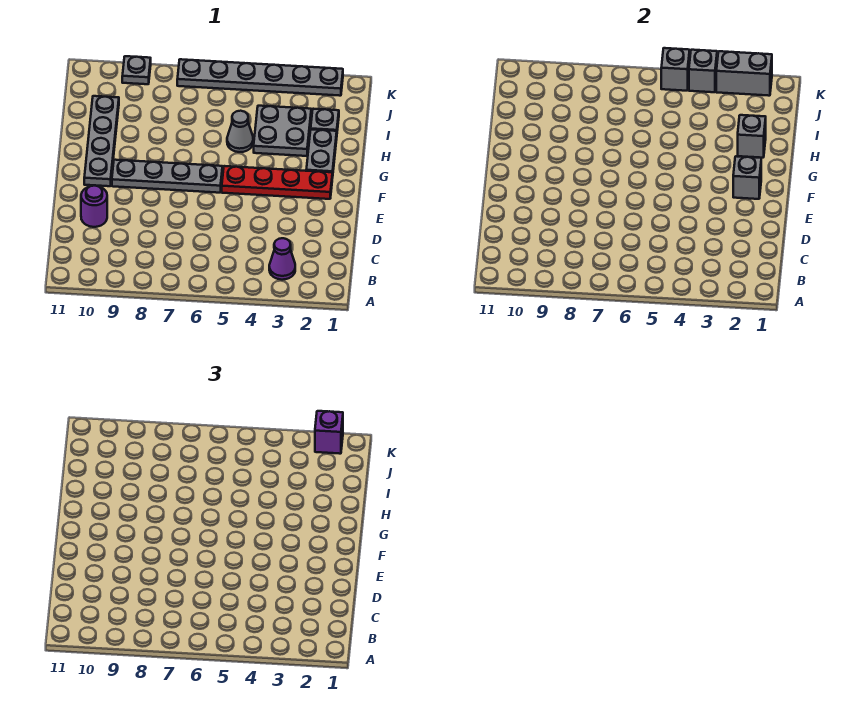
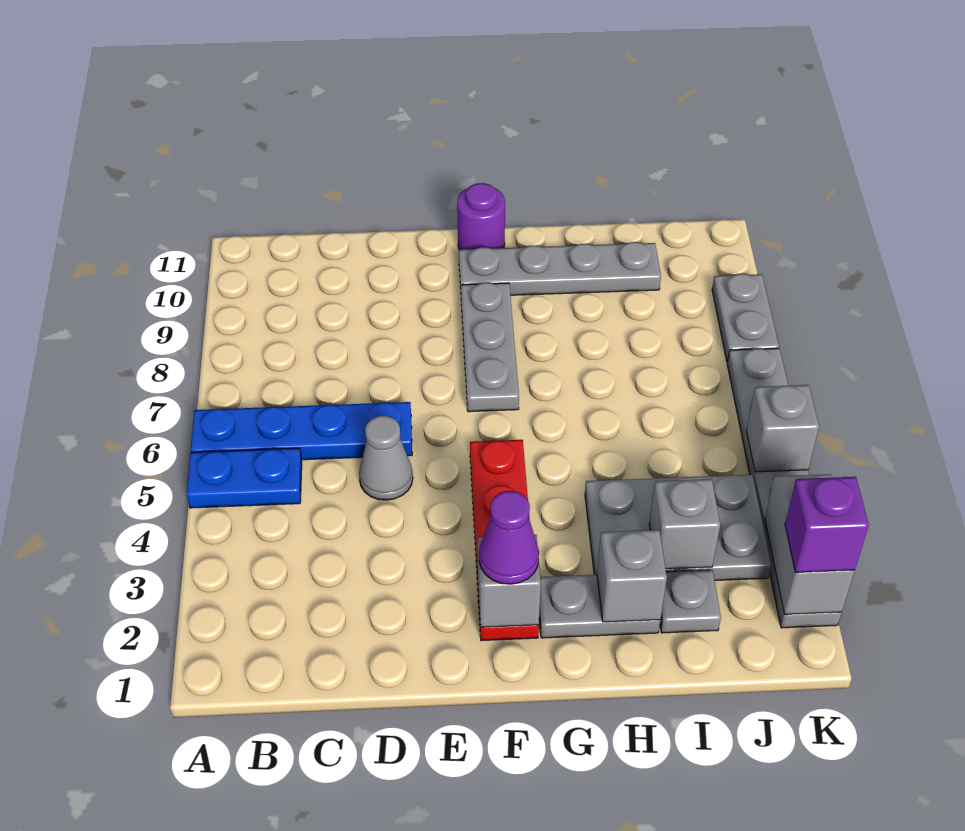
none -> blue plate A5:B5 level 1
none -> blue plate A6:D6 level 1
purple cone B3 level 1 -> purple cone F2 level 3
purple round brick D10 level 1 -> purple round brick F11 level 1
grey plate F6:F9 level 1 -> grey plate F7:F9 level 1
grey plate H3:I4 level 1 -> grey plate H3:J4 level 1
grey cone H5 level 1 -> grey cone D5 level 1
grey brick K4 level 2 -> grey brick I3 level 2
grey plate K9 level 1 -> grey plate K8:K9 level 1

